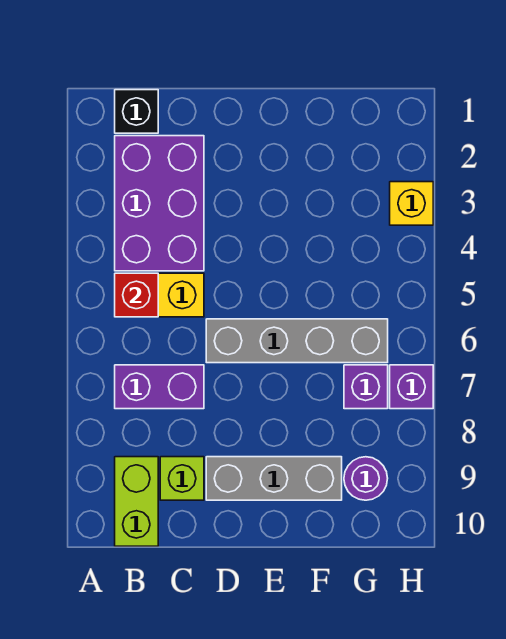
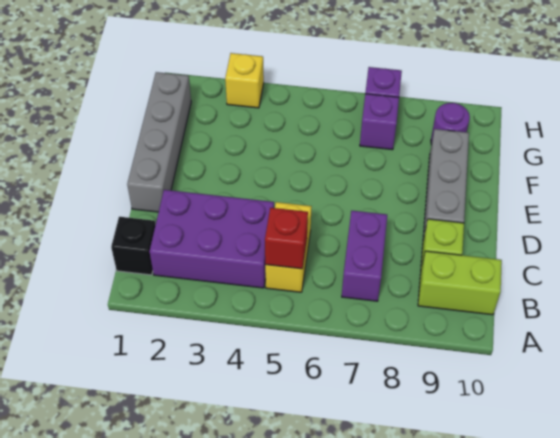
grey brick D6:G6 level 1 -> grey brick D1:G1 level 1

